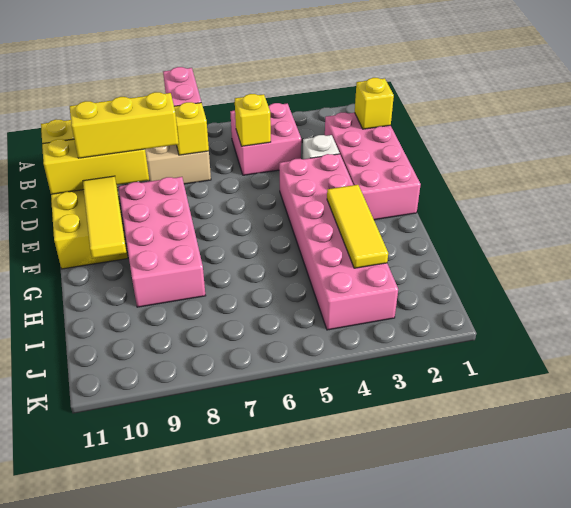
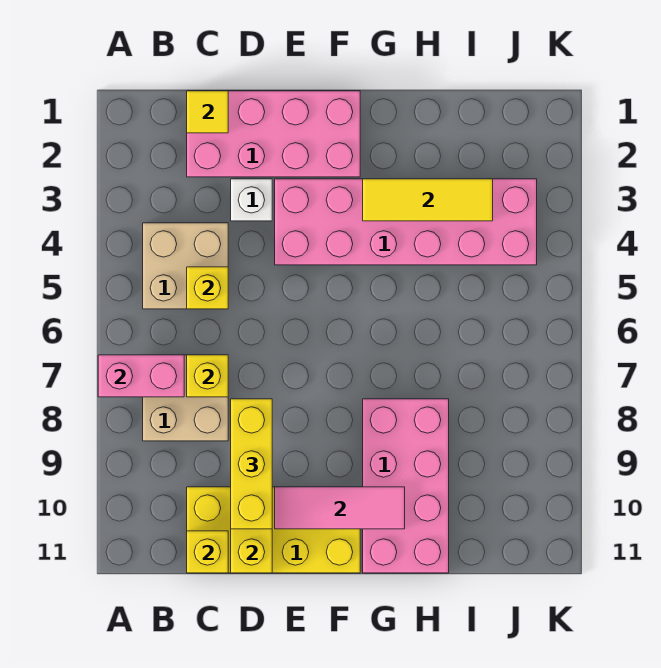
pink brick B4:C5 level 1 -> tan brick B4:C5 level 1
yellow brick C1 level 2 -> yellow tile C1 level 2
pink brick E8:H9 level 1 -> pink brick G8:H11 level 1
yellow tile E10:G10 level 2 -> pink tile E10:G10 level 2

